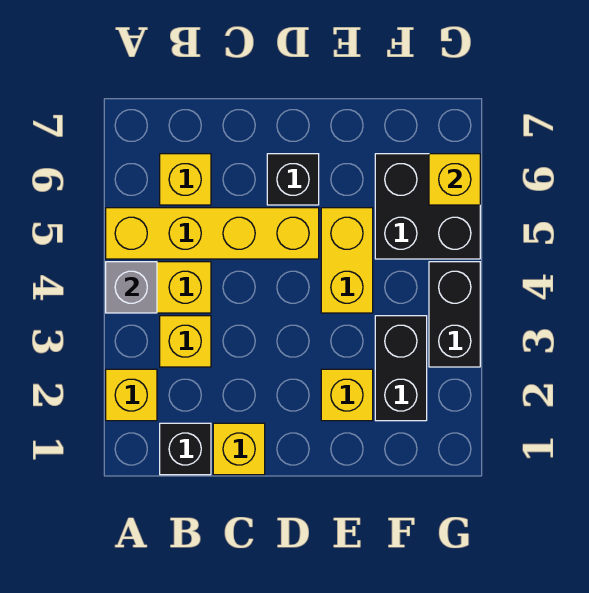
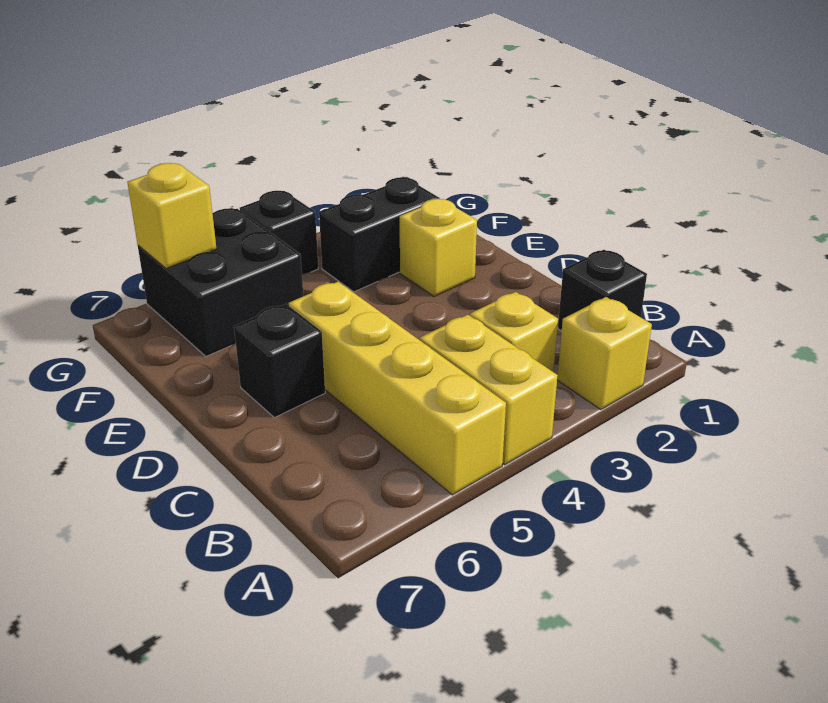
grey brick A4 level 2 -> none
yellow brick B6 level 1 -> none
yellow brick C1 level 1 -> none
yellow brick E4:E5 level 1 -> none
black brick G3:G4 level 1 -> black brick G4 level 1

